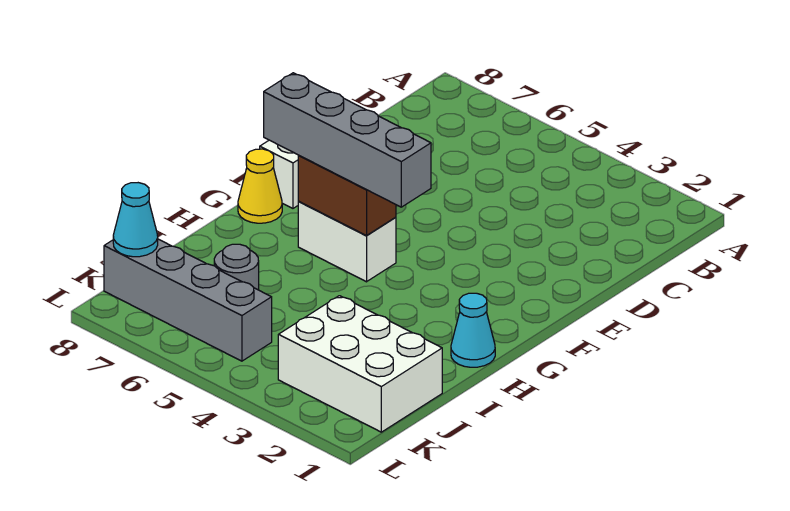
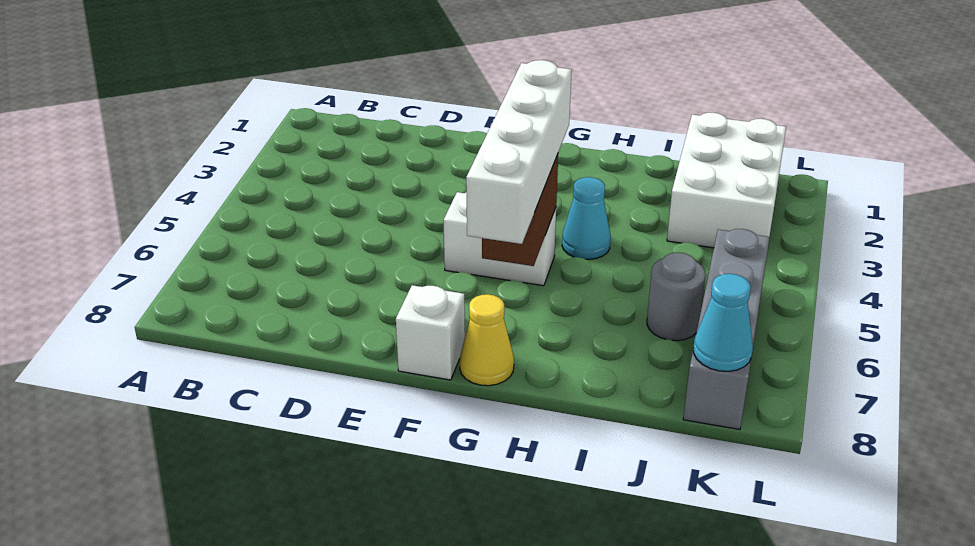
grey brick G4:G7 level 3 -> white brick G4:G7 level 3
white brick G5:G6 level 1 -> white brick F5:G5 level 1
cyan cone H1 level 1 -> cyan cone H4 level 1

